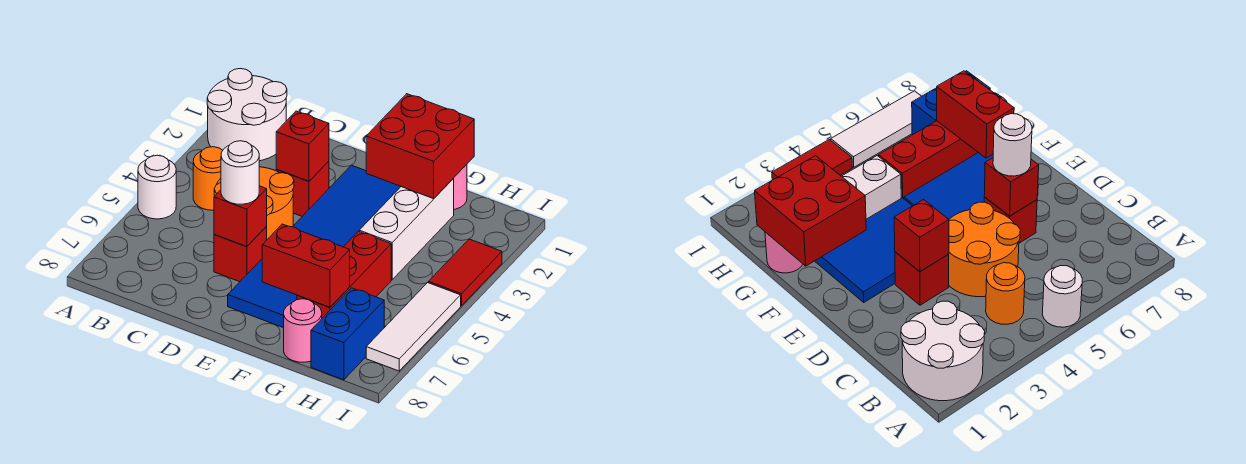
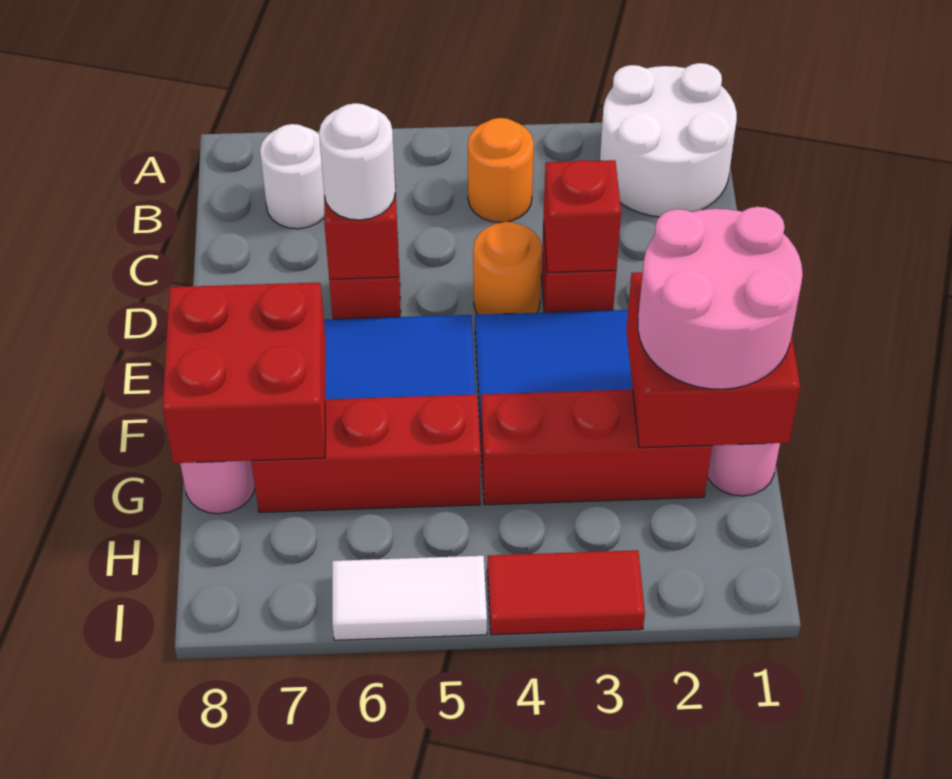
white round brick A5 level 1 -> white round brick B7 level 1
orange round brick C4:D5 level 1 -> orange round brick D4 level 1
none -> pink round brick F1:G2 level 3
red brick F7:G7 level 2 -> red brick F7:G8 level 2
white brick G2:G4 level 1 -> red brick G2:G4 level 1
blue brick H7:H8 level 1 -> none
white tile I5:I7 level 1 -> white tile I5:I6 level 1

